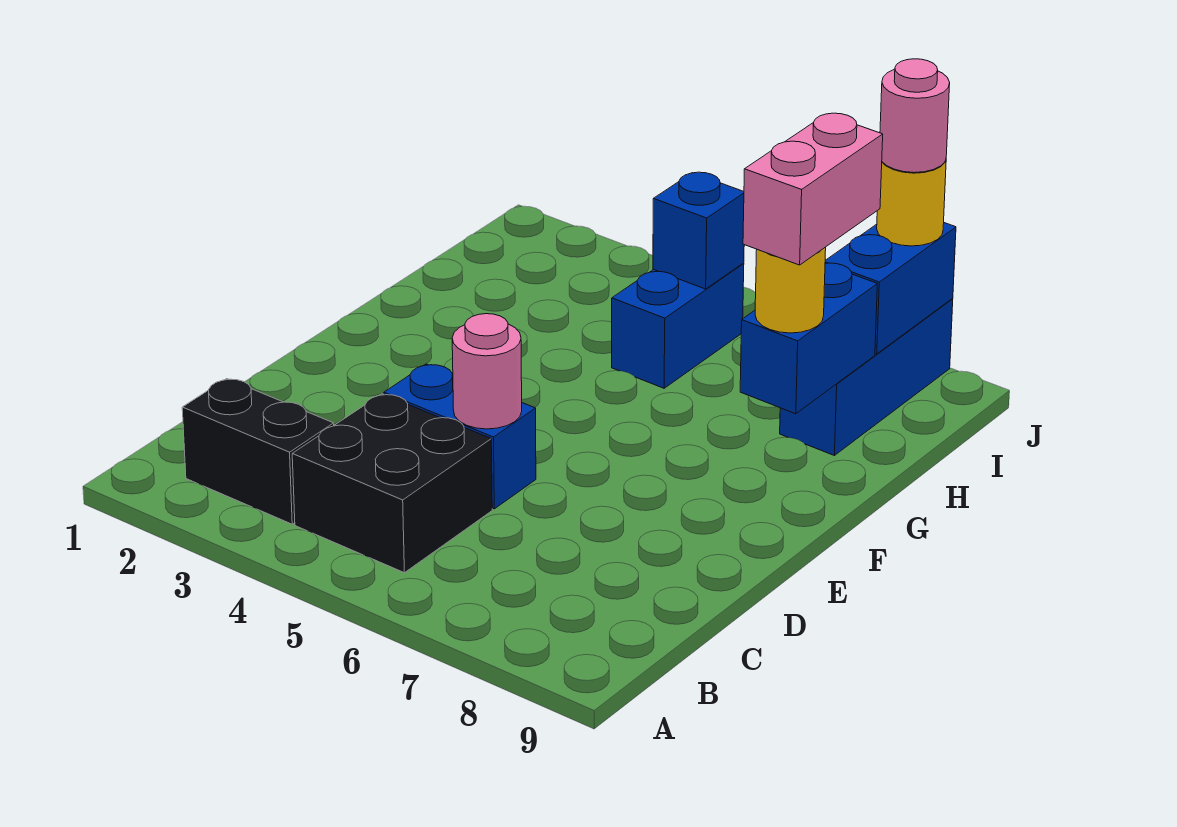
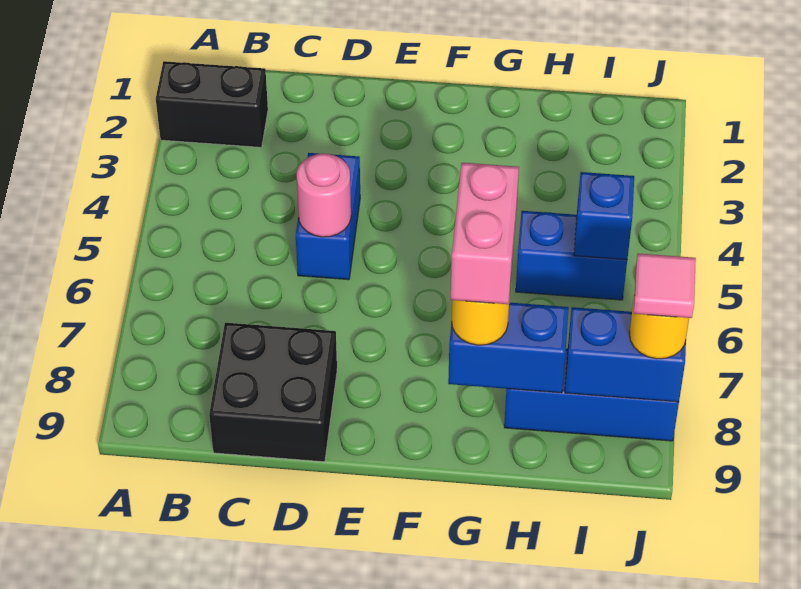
black brick B2:B3 level 1 -> black brick A2:B2 level 1
black brick B4:C5 level 1 -> black brick C8:D9 level 1
pink brick G8:H8 level 4 -> pink brick G7:G8 level 4
pink round brick J8 level 4 -> pink tile J8 level 4

